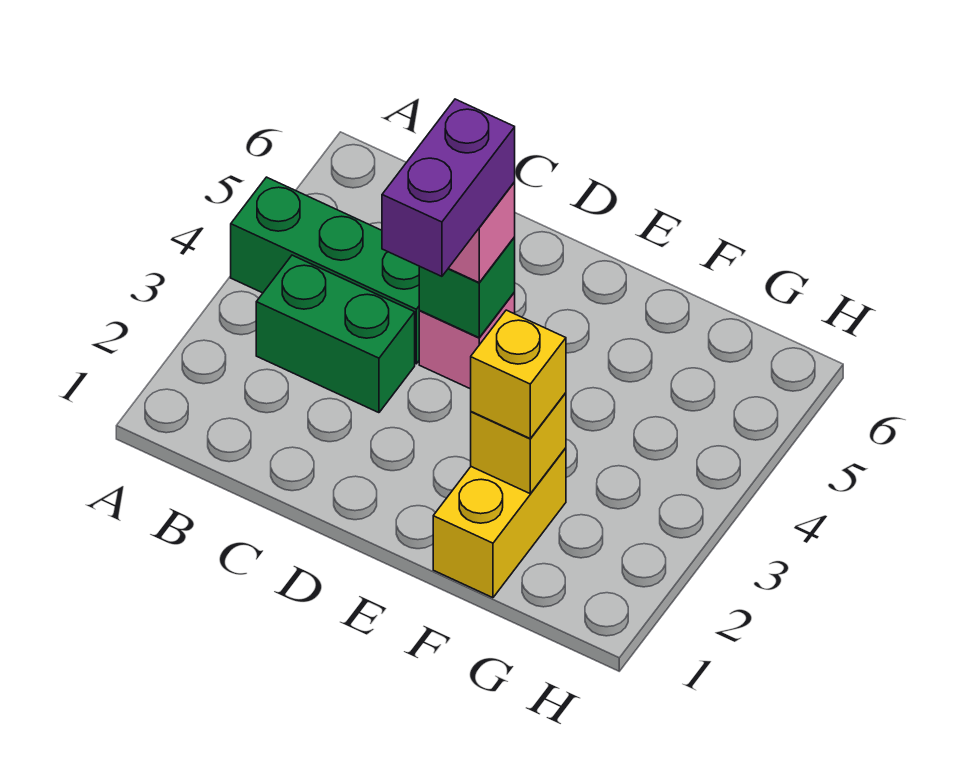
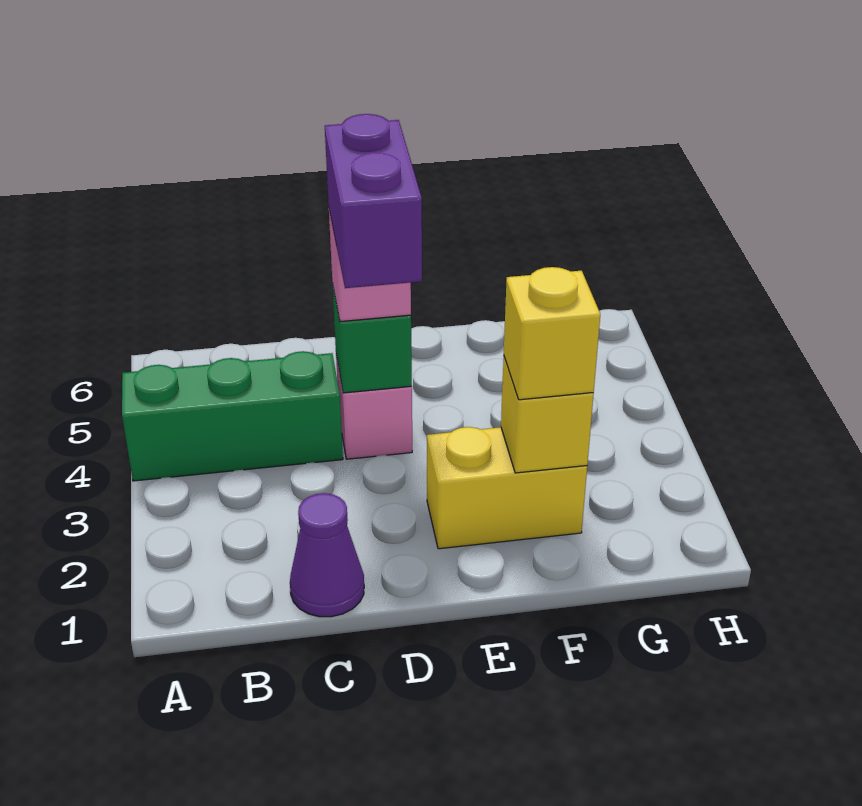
green brick B3:C3 level 1 -> none
none -> purple cone C1 level 1
yellow brick F1:F2 level 1 -> yellow brick E2:F2 level 1

